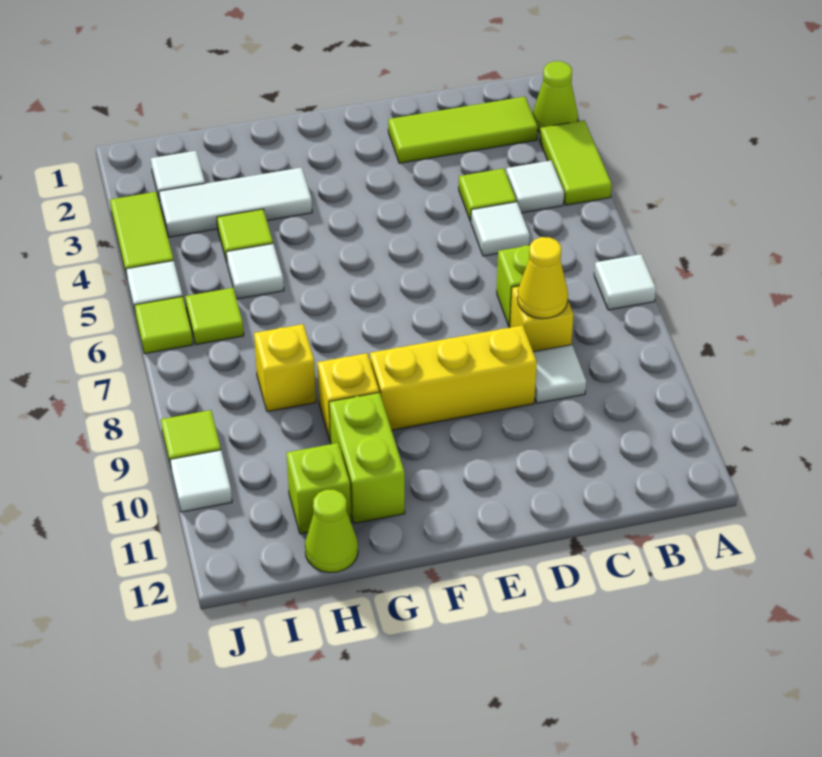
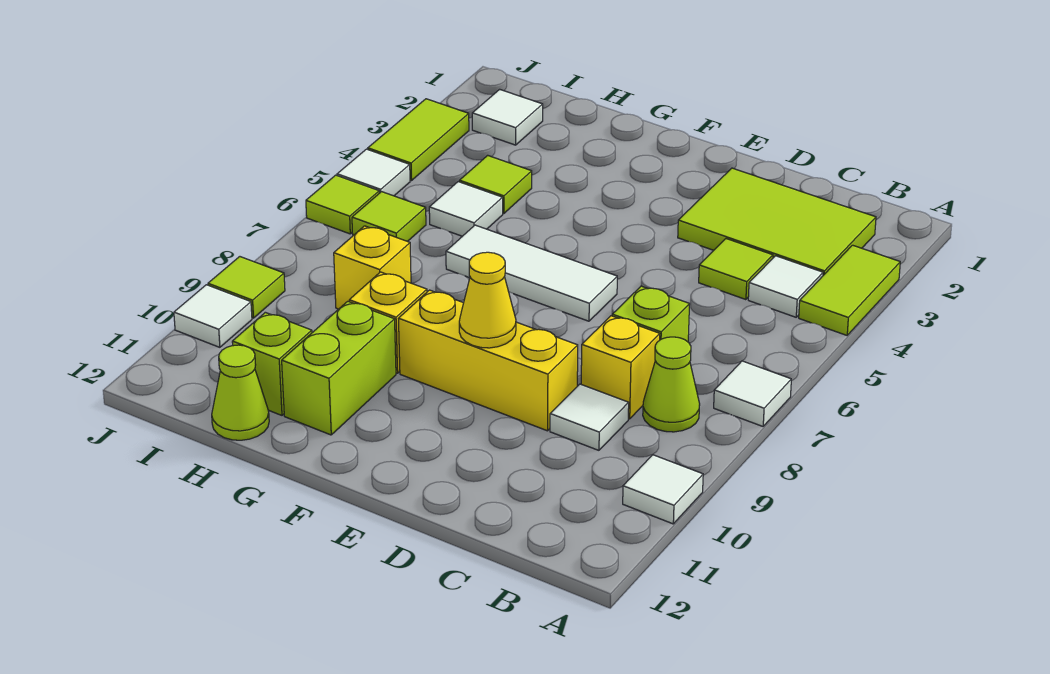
lime cone A2 level 1 -> lime cone B8 level 1
lime tile B2:D2 level 1 -> lime tile B2:D3 level 1
white tile C5 level 1 -> white tile A10 level 1
yellow cone C8 level 2 -> yellow cone E9 level 2
white tile G3:I3 level 1 -> white tile E6:G6 level 1

